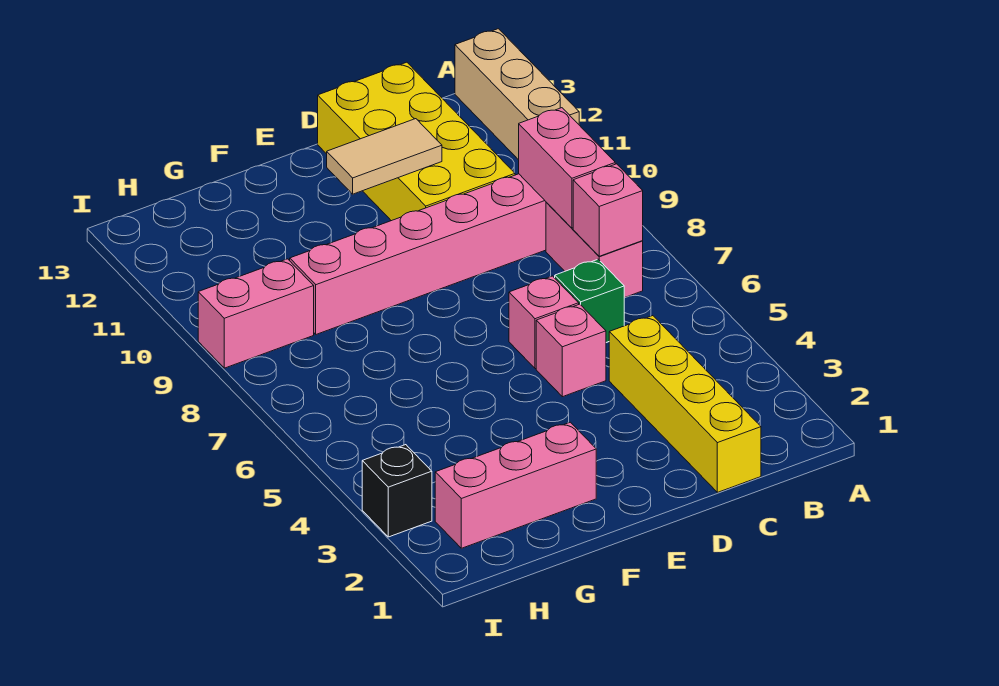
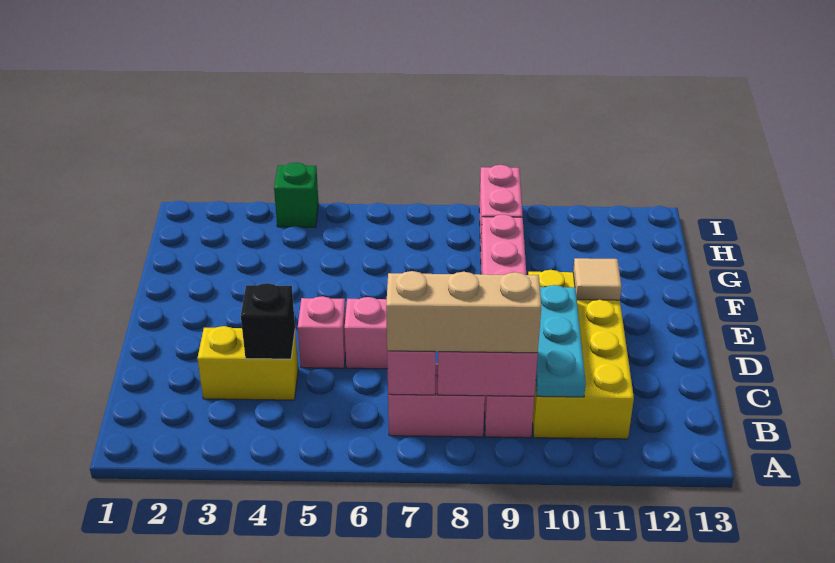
tan brick A11:A13 level 1 -> tan brick B7:B9 level 3
none -> cyan plate B10:D10 level 2
yellow brick C1:C4 level 1 -> yellow brick C3:C4 level 1
green brick C6 level 1 -> green brick I4 level 1
yellow brick C10:D13 level 1 -> yellow brick B10:E11 level 1
tan tile D11:E11 level 2 -> tan tile E11 level 2
pink brick F2:H2 level 1 -> none
black brick I3 level 1 -> black brick C4 level 2

